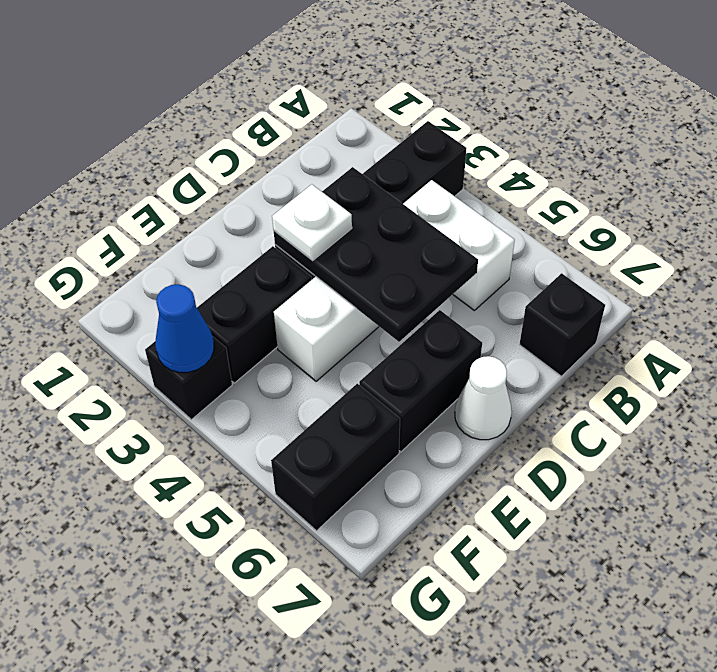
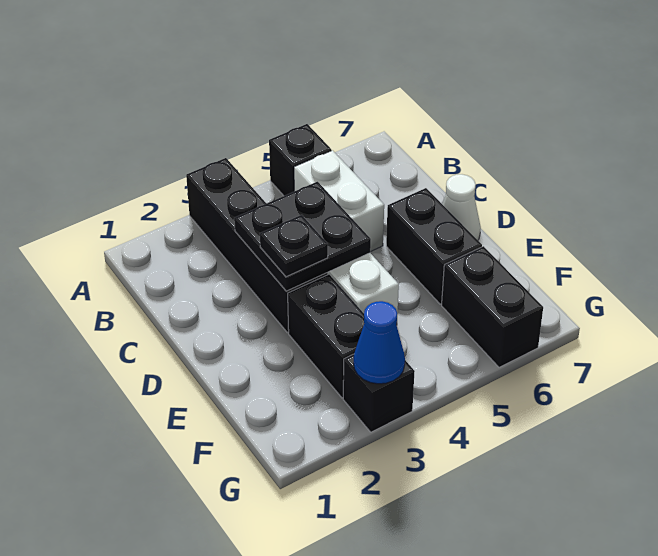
white brick B4:B5 level 1 -> white brick B5:C5 level 1
black brick B7 level 1 -> black brick A5 level 1
black plate C3:D5 level 2 -> black plate C3:D4 level 2
white plate D3 level 3 -> black plate D3 level 3

